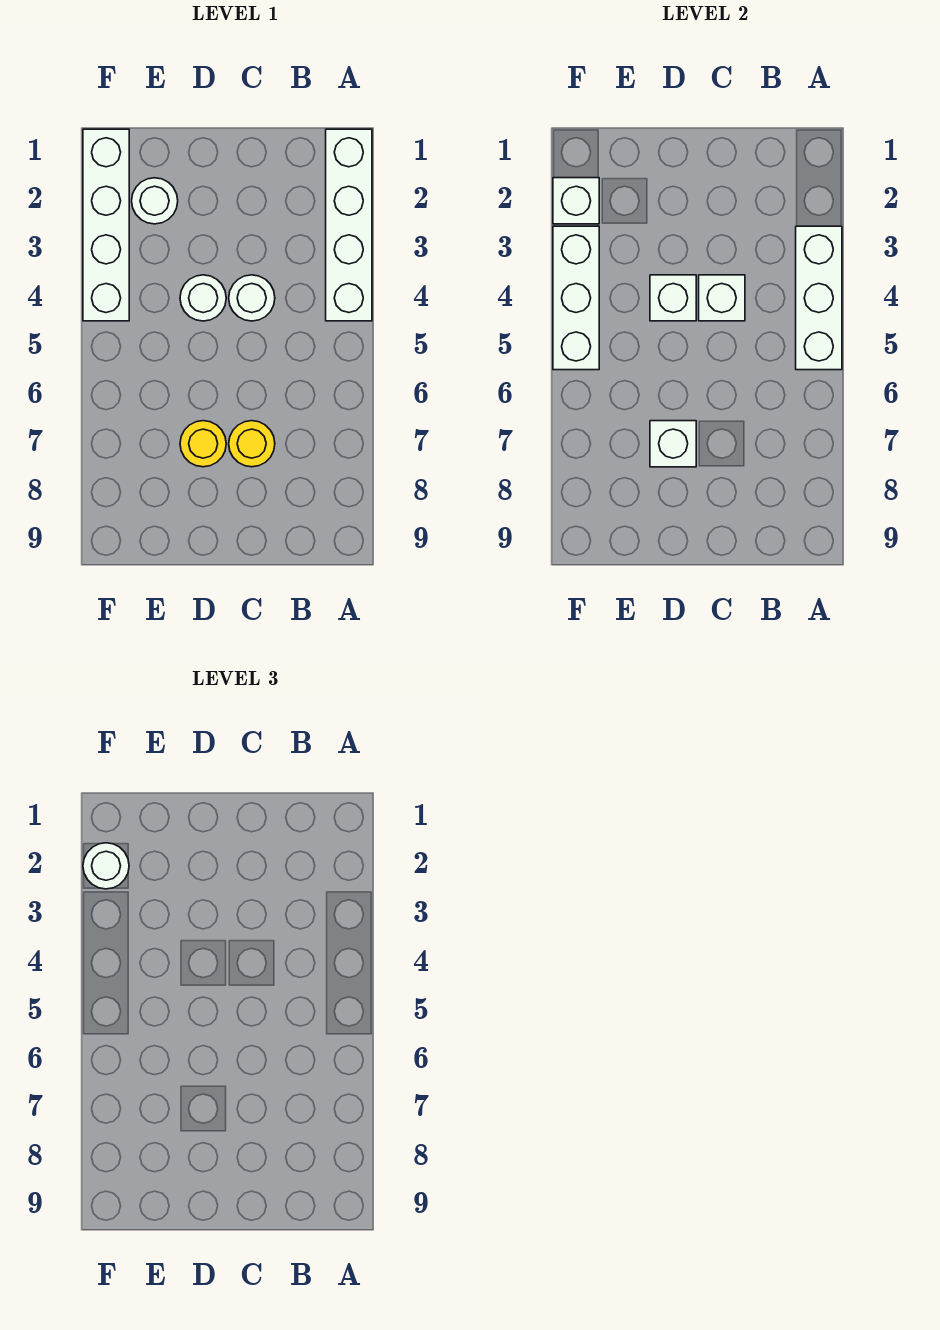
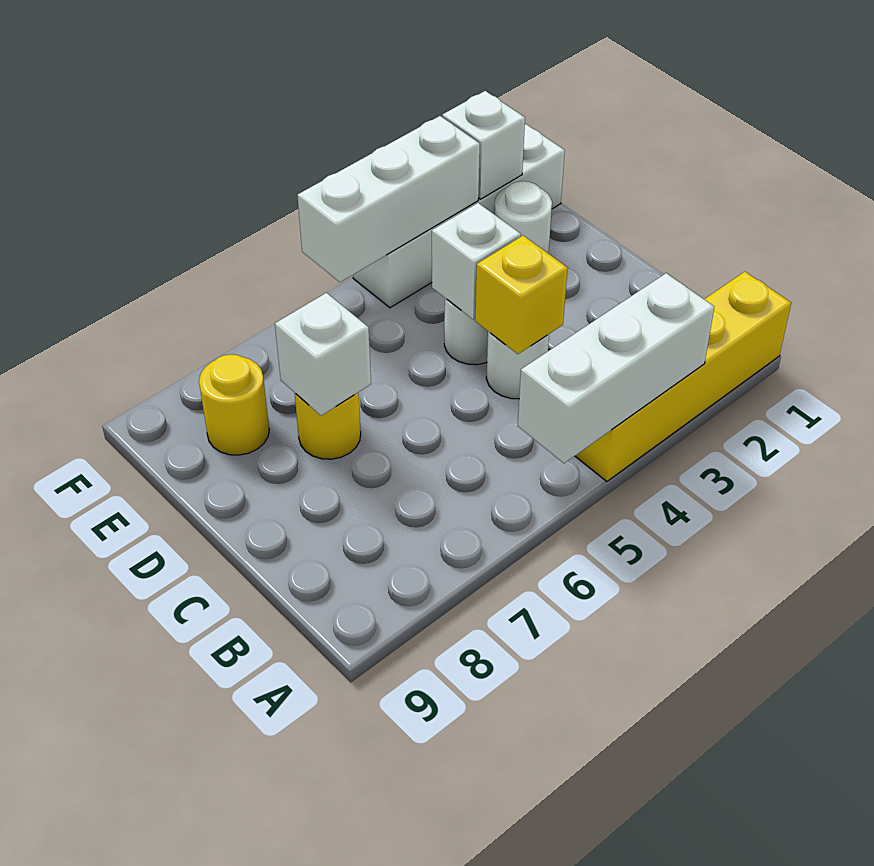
white brick A1:A4 level 1 -> yellow brick A1:A4 level 1
white brick C4 level 2 -> yellow brick C4 level 2
yellow round brick C7 level 1 -> yellow round brick E8 level 1
white round brick F2 level 3 -> none

